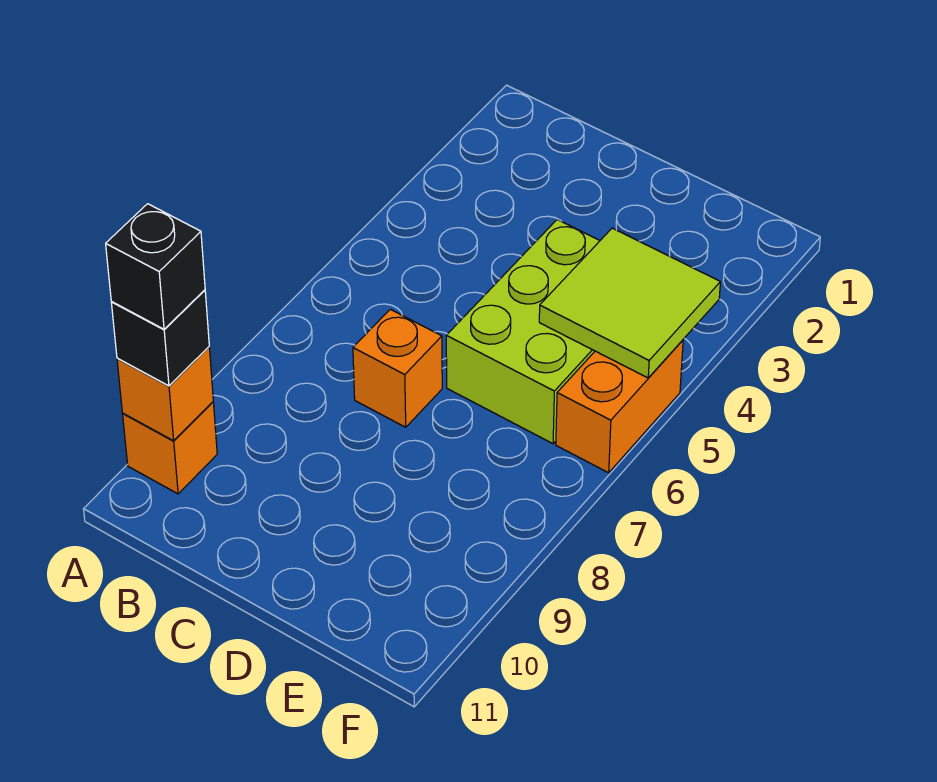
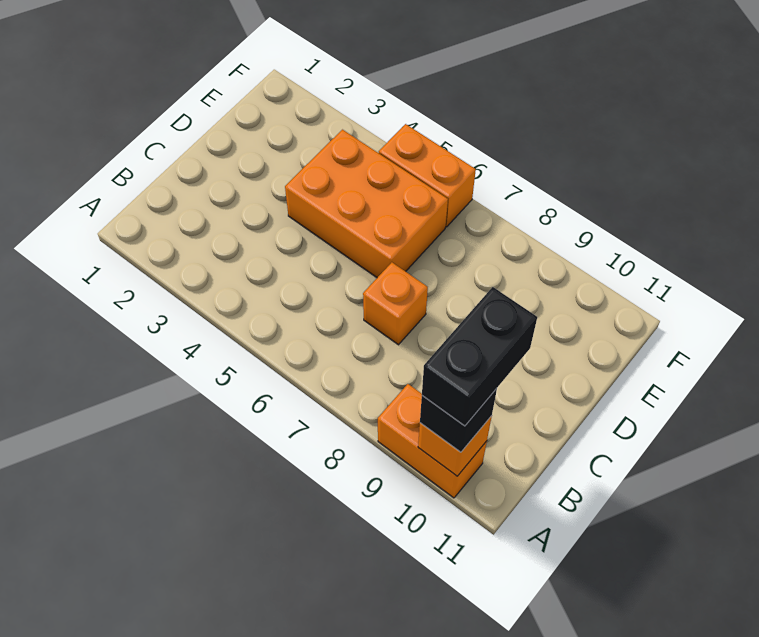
orange brick A10 level 1 -> orange brick A9:A10 level 1
black brick A10 level 4 -> black brick A10:B10 level 4
lime brick D4:E6 level 1 -> orange brick D4:E6 level 1
lime tile E4:F5 level 2 -> none

